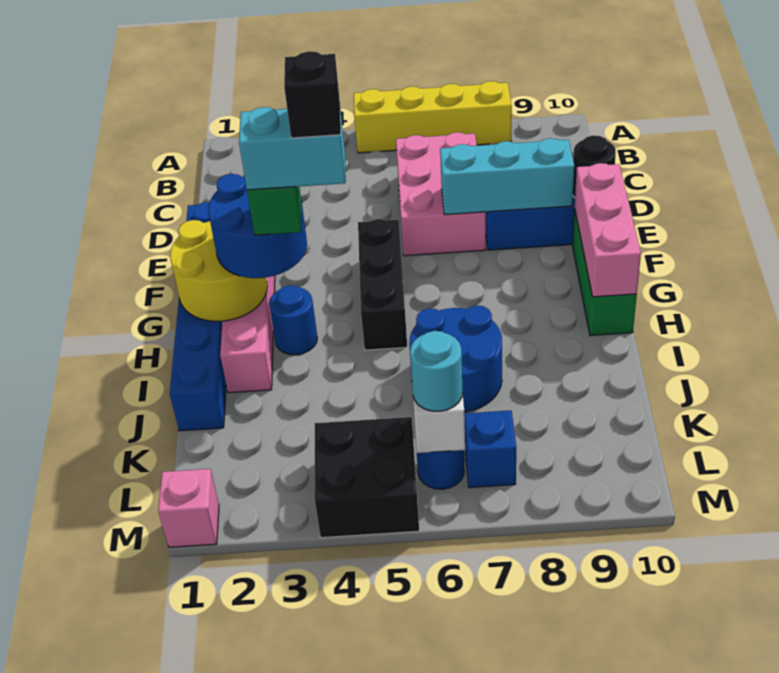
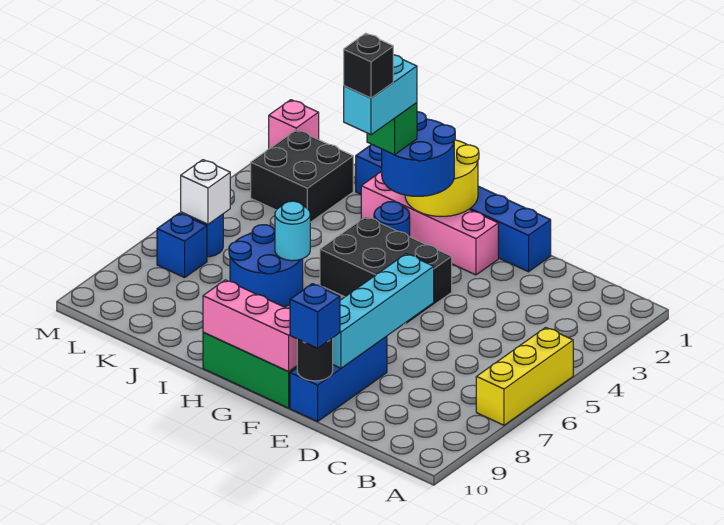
yellow brick A5:A8 level 1 -> yellow brick A5:A7 level 1
pink brick C6:E7 level 1 -> none
cyan brick E7:E9 level 2 -> cyan brick E6:E9 level 2
none -> blue brick E10 level 3
black brick F5:H5 level 1 -> black brick F4:H5 level 1
black brick L4:M5 level 1 -> black brick K2:L3 level 1
cyan round brick L6 level 3 -> cyan round brick I6 level 2

